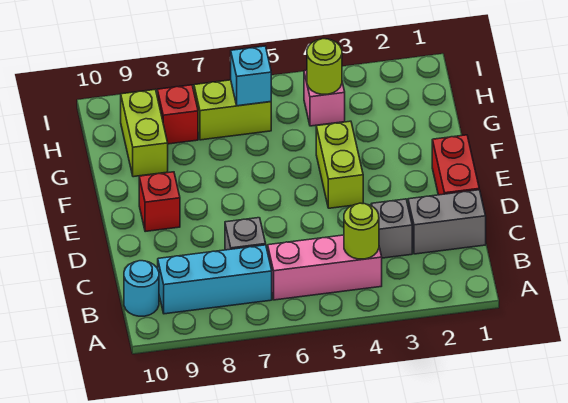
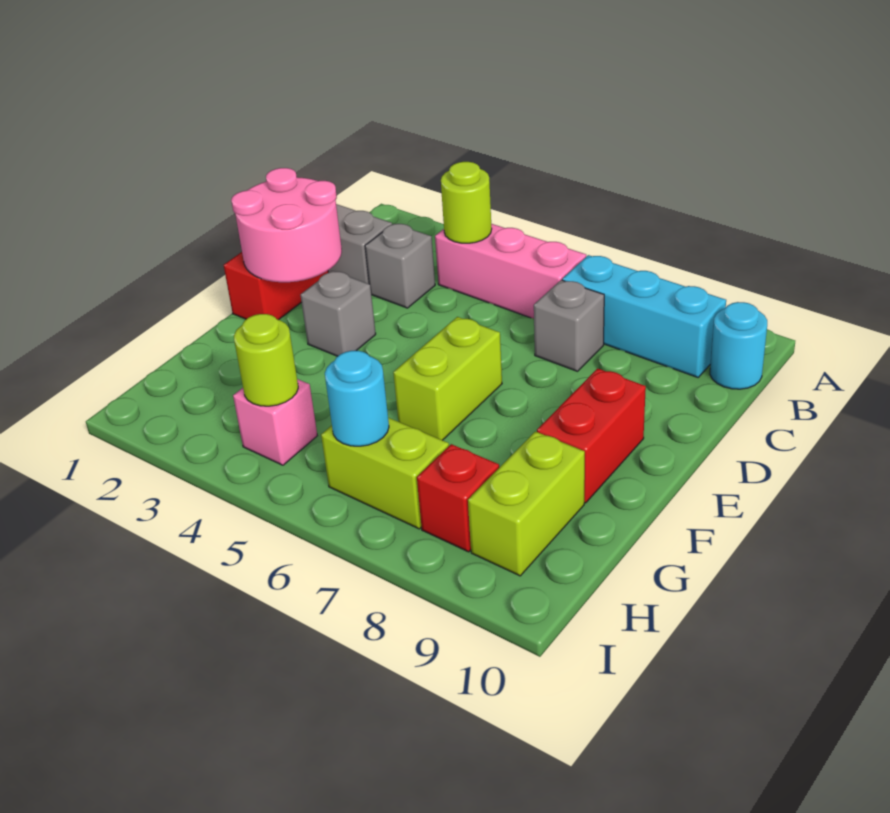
none -> pink round brick D1:E2 level 2
none -> grey brick E3 level 1
lime brick E4:F4 level 1 -> lime brick E6:F6 level 1
red brick E9 level 1 -> red brick E9:F9 level 1
cyan brick H6 level 2 -> cyan round brick H6 level 2

